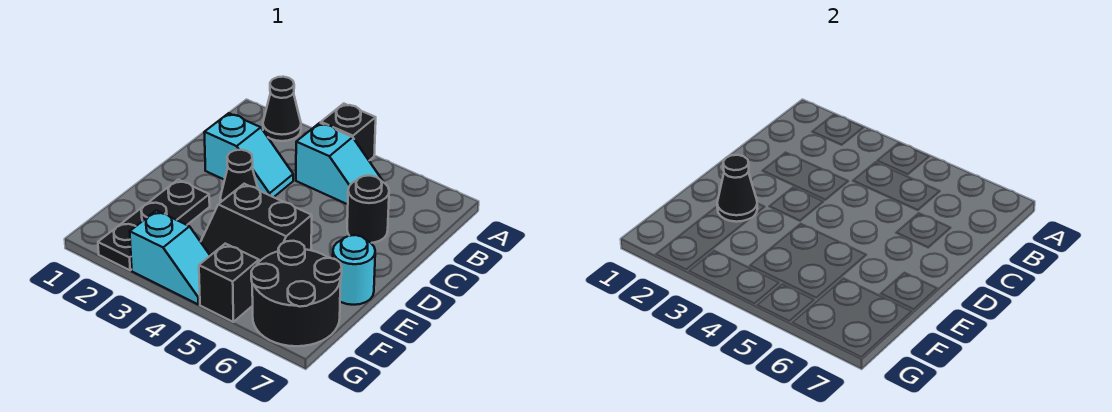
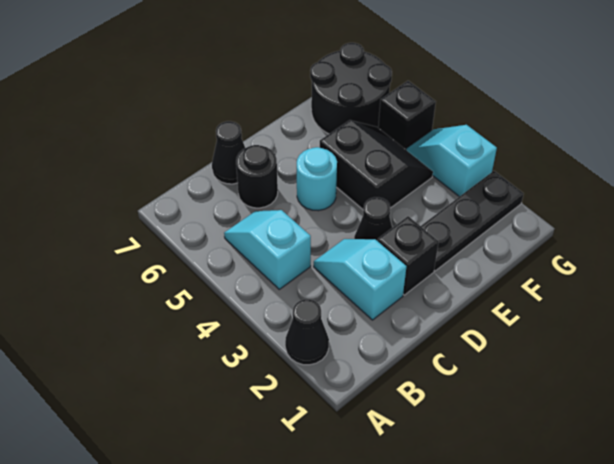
black brick A4 level 1 -> black brick D2 level 1
black cone E2 level 2 -> black cone C7 level 1
cyan round brick E7 level 1 -> cyan round brick D5 level 1

